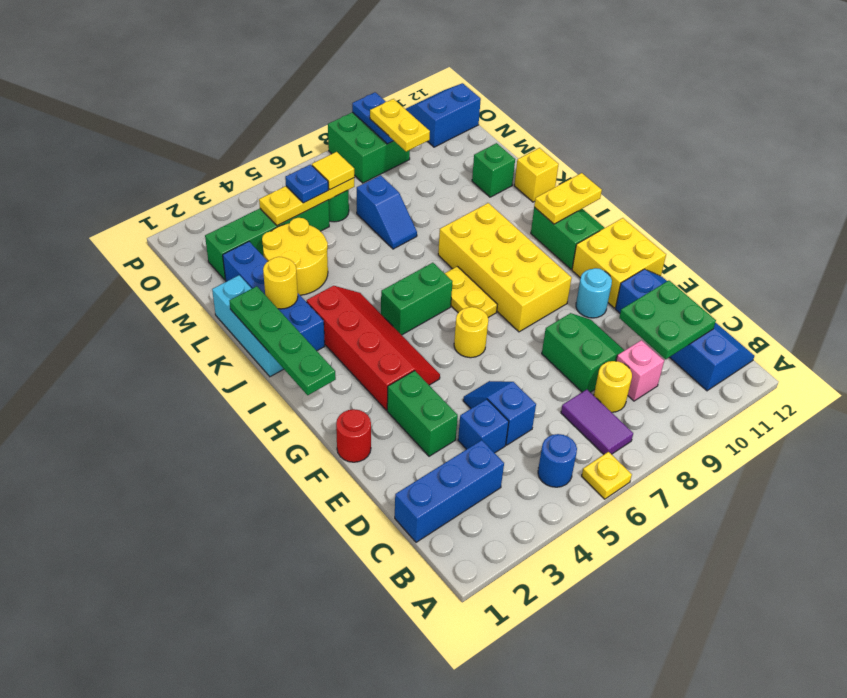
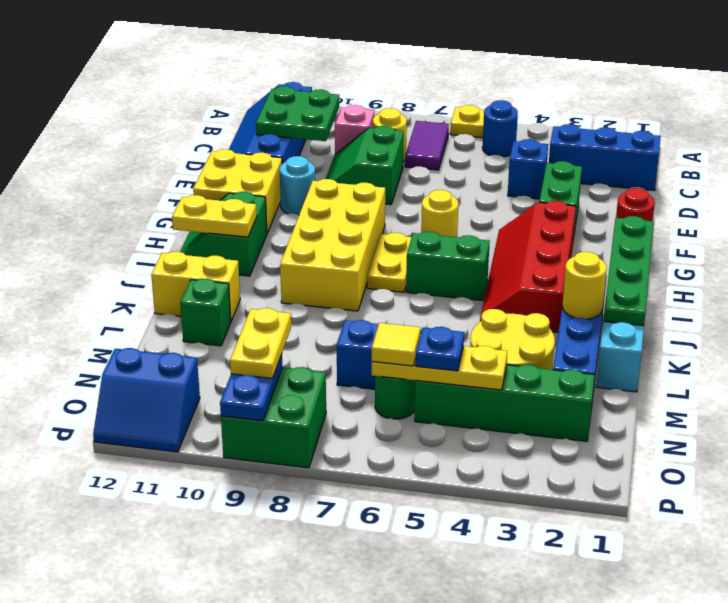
blue slope D5:E5 level 1 top D -> none
yellow brick K12 level 1 -> yellow brick K11:K12 level 1

